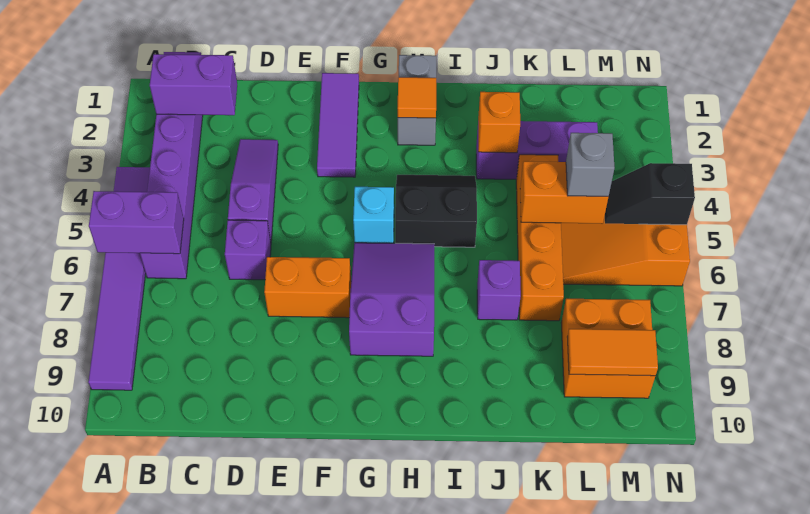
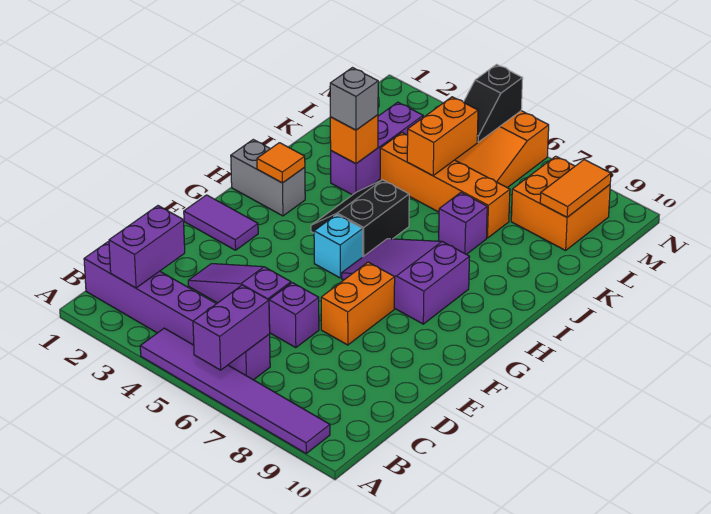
purple tile F1:F3 level 1 -> purple tile F1:F2 level 1
grey brick L5 level 3 -> grey brick J3 level 3

